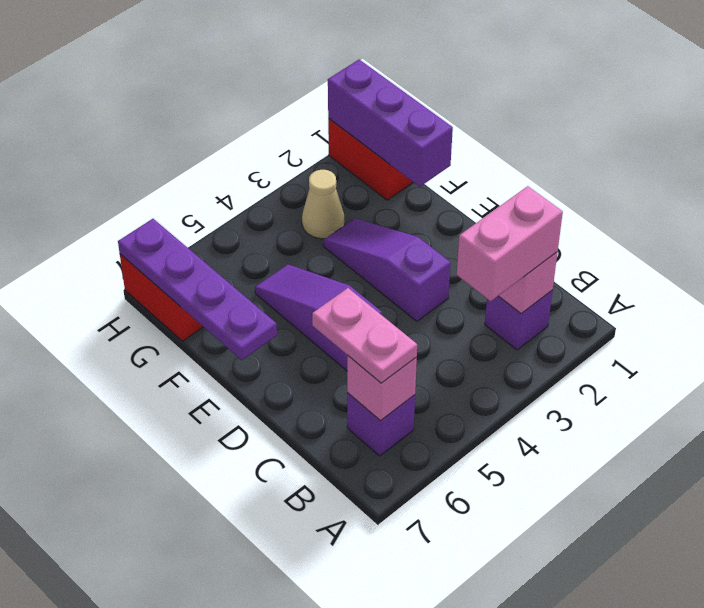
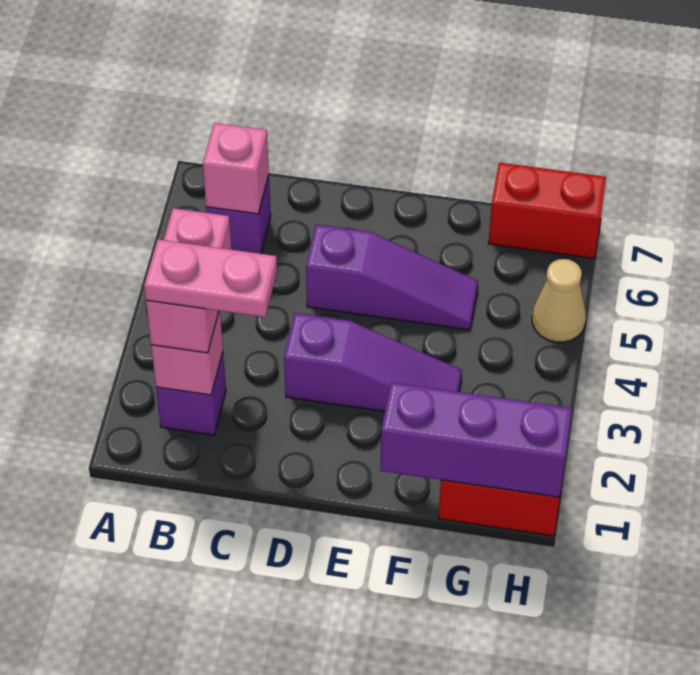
pink plate B6:C6 level 3 -> pink plate B2:C2 level 4
purple plate E7:H7 level 2 -> none
tan cone G3 level 1 -> tan cone H5 level 1

